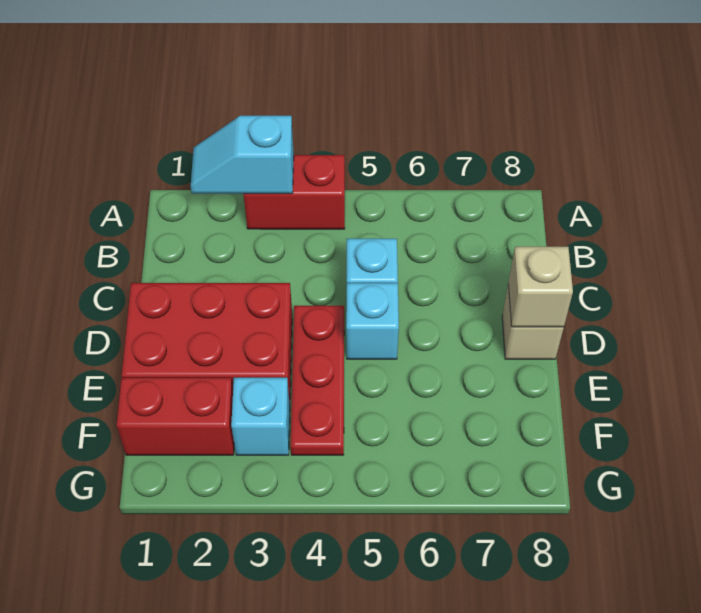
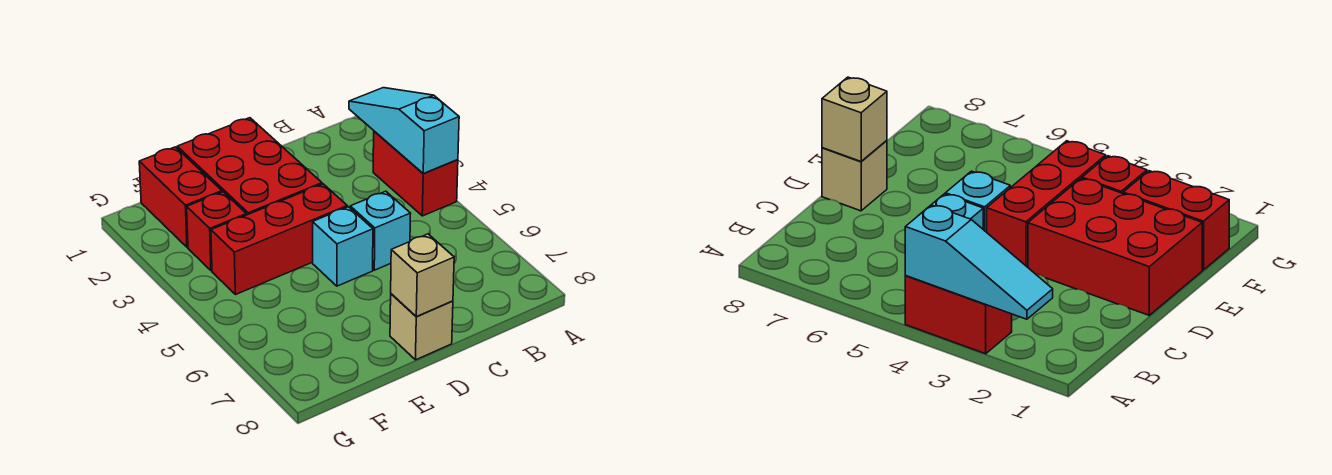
cyan slope A2:A3 level 2 top 3 -> cyan slope A2:A4 level 2 top 4
red plate D4:F4 level 1 -> red brick D4:F4 level 1
cyan brick F3 level 1 -> red brick F3 level 1

